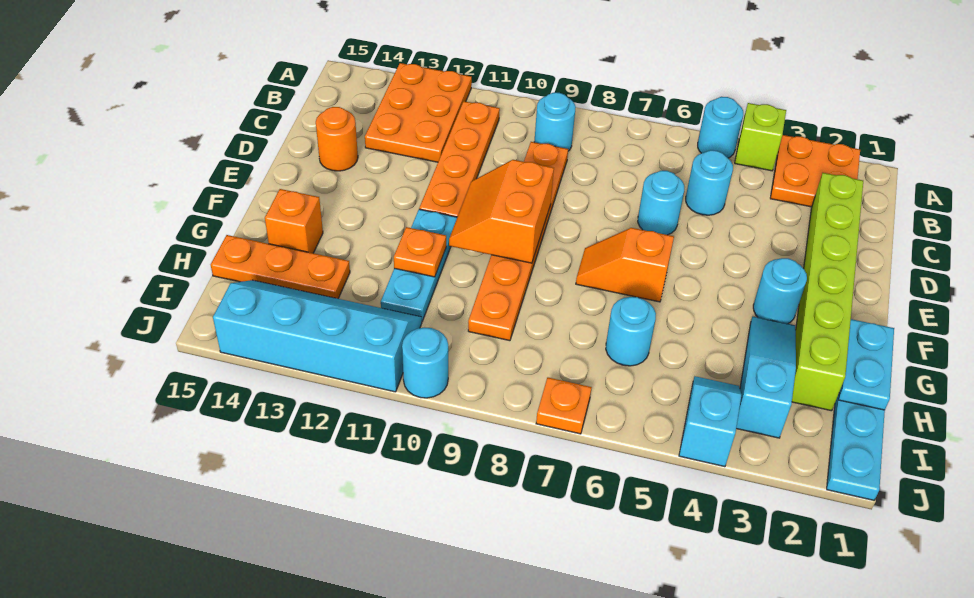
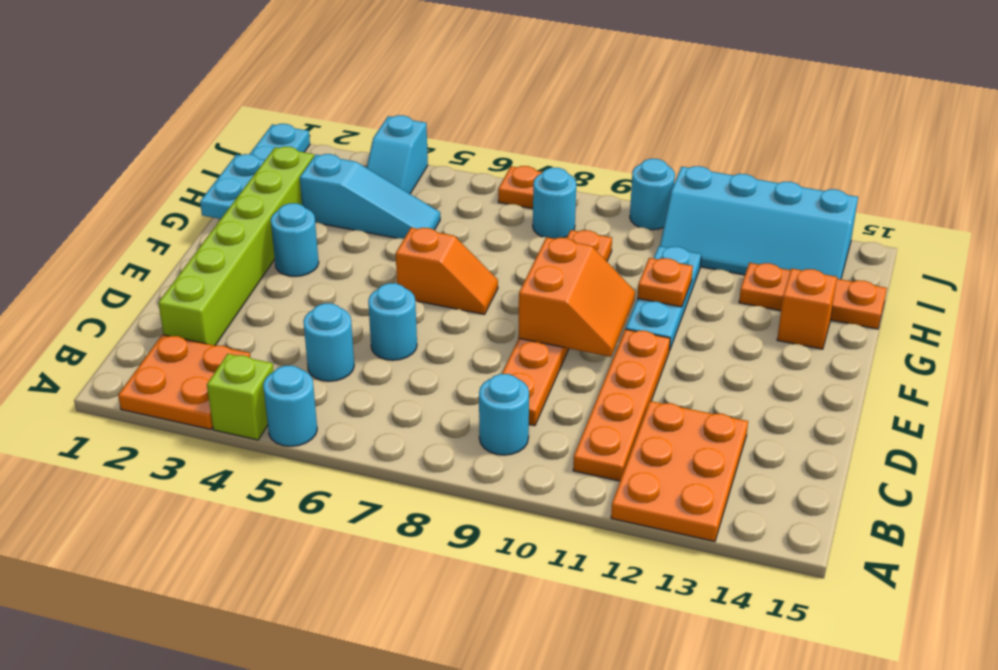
orange round brick D14 level 1 -> none
cyan slope G3:I3 level 1 top I -> cyan slope H3:H5 level 1 top 3
cyan round brick H6 level 1 -> cyan round brick I8 level 1

